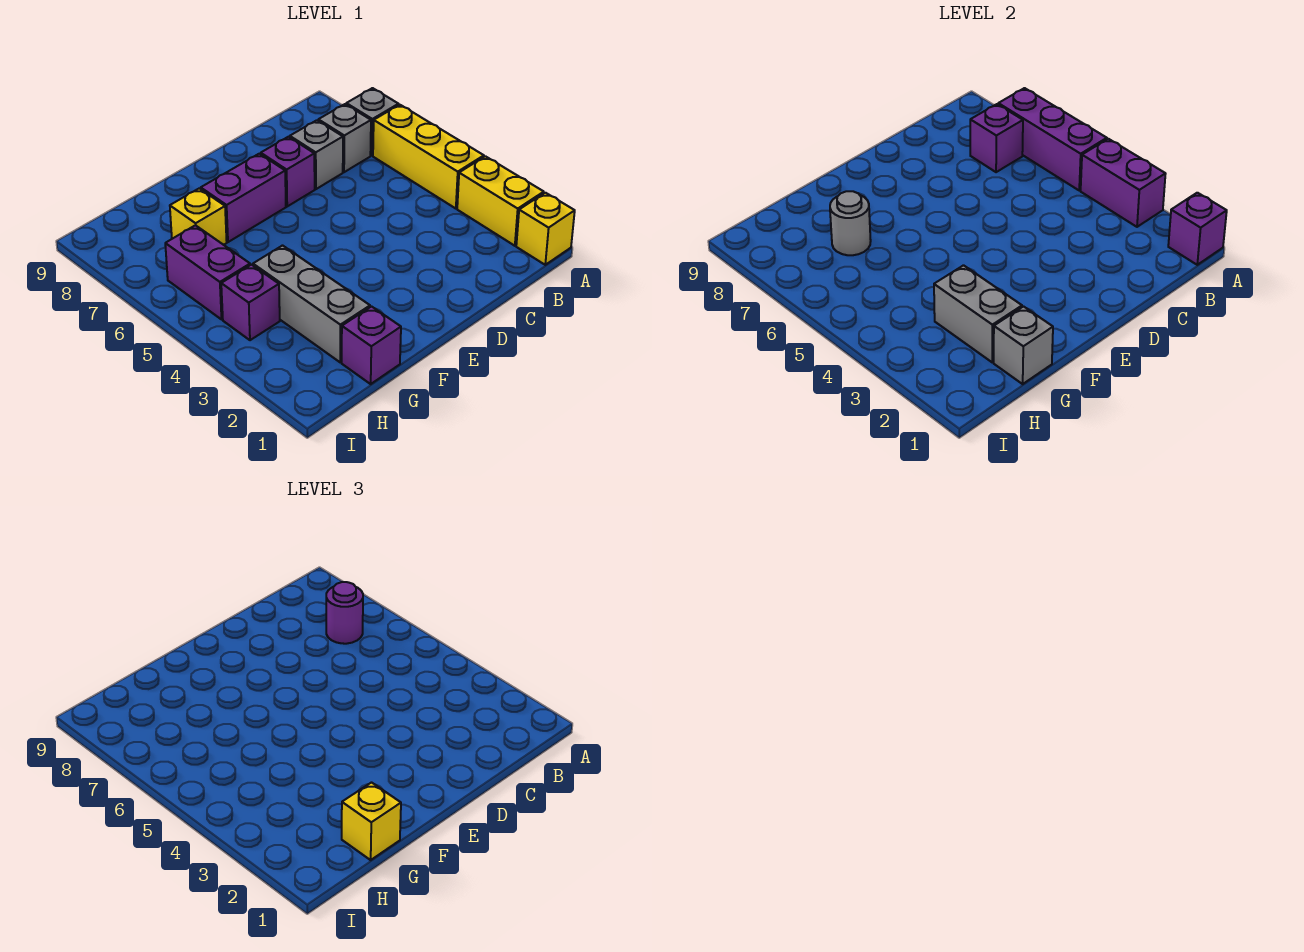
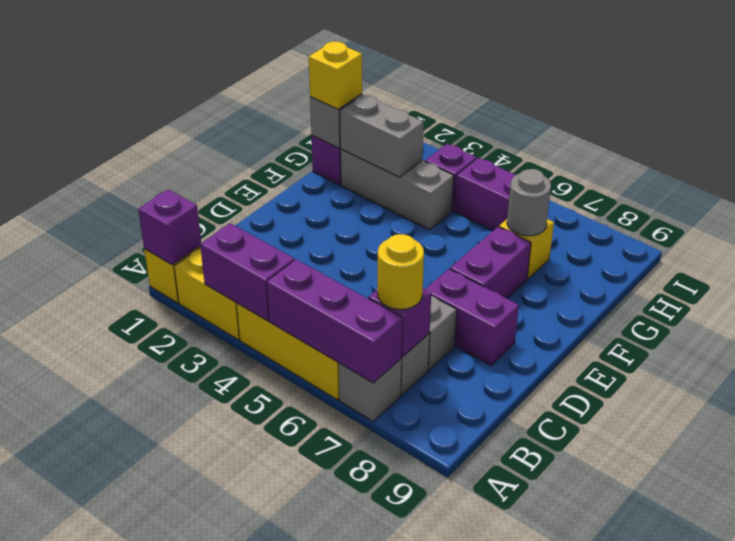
purple round brick B7 level 3 -> yellow round brick B7 level 3
purple brick D7 level 1 -> purple brick D7:D8 level 1

